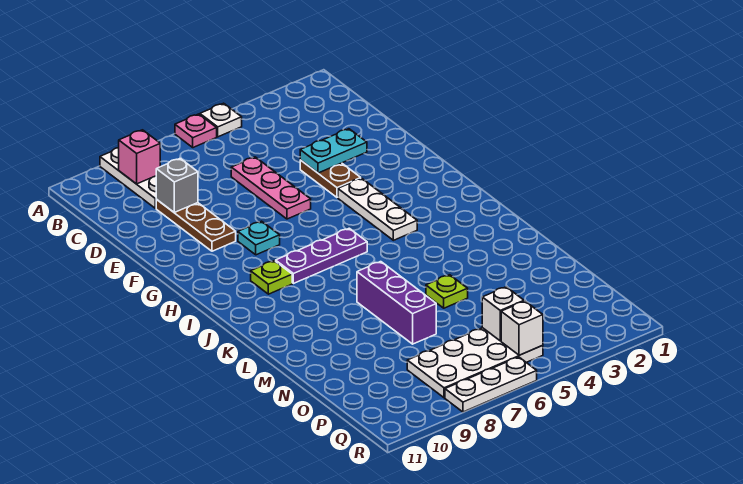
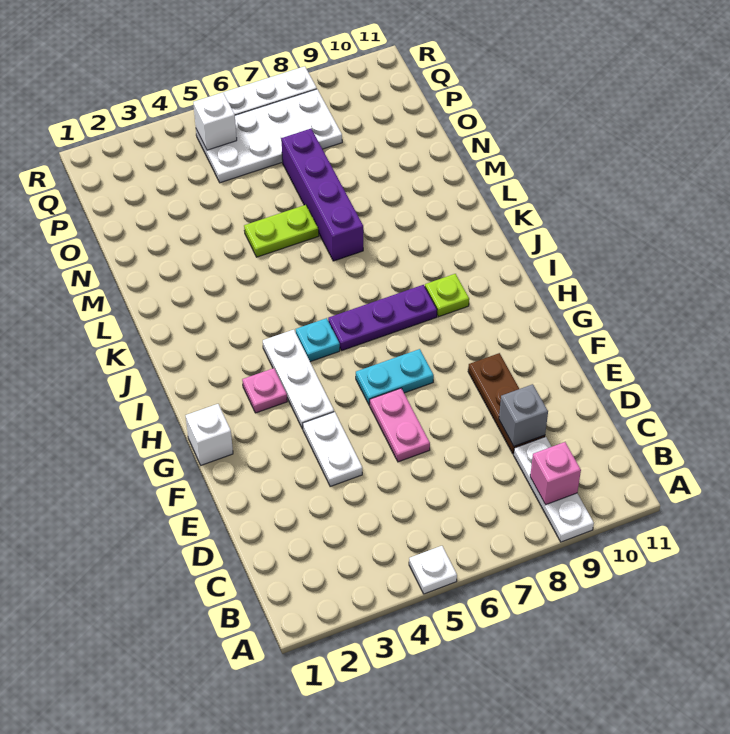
pink plate A6 level 1 -> pink plate H3 level 1
pink plate D6:F6 level 1 -> pink plate E6:F6 level 1
cyan plate E3:E4 level 2 -> cyan plate G6:G7 level 1
brown plate E4:F4 level 1 -> white plate E4:F4 level 1
cyan plate G8 level 1 -> cyan plate I5 level 1
purple brick L7:N7 level 1 -> purple brick L7:O7 level 1
lime plate M5 level 1 -> lime plate M5:M6 level 1
white brick P5 level 2 -> white brick G1 level 1

